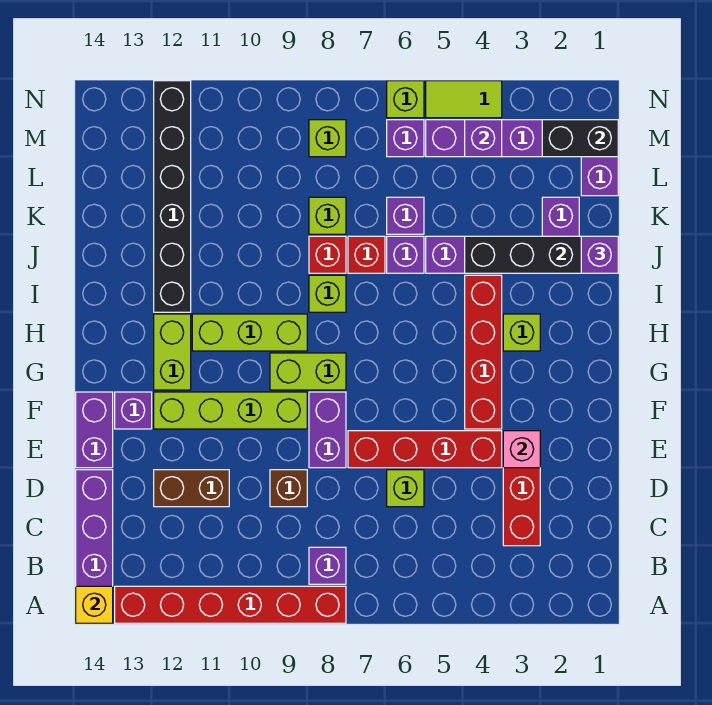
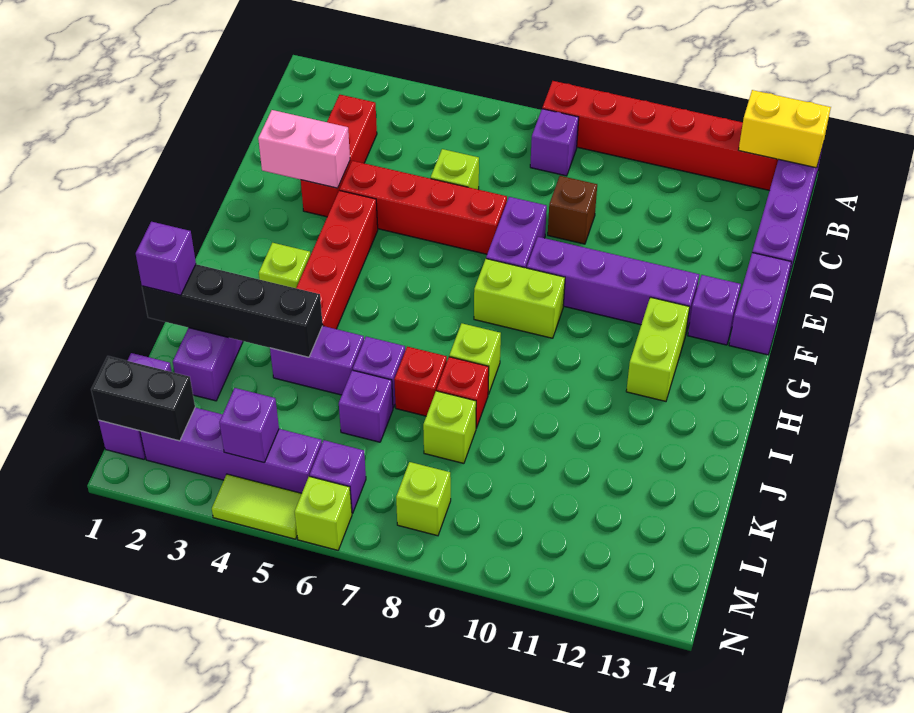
yellow brick A14 level 2 -> yellow brick A13:A14 level 2
brown brick D11:D12 level 1 -> none
pink brick E3 level 2 -> pink brick E2:E3 level 2
lime brick F9:F12 level 1 -> purple brick F9:F12 level 1
lime brick H9:H11 level 1 -> none
black brick I12:N12 level 1 -> none

